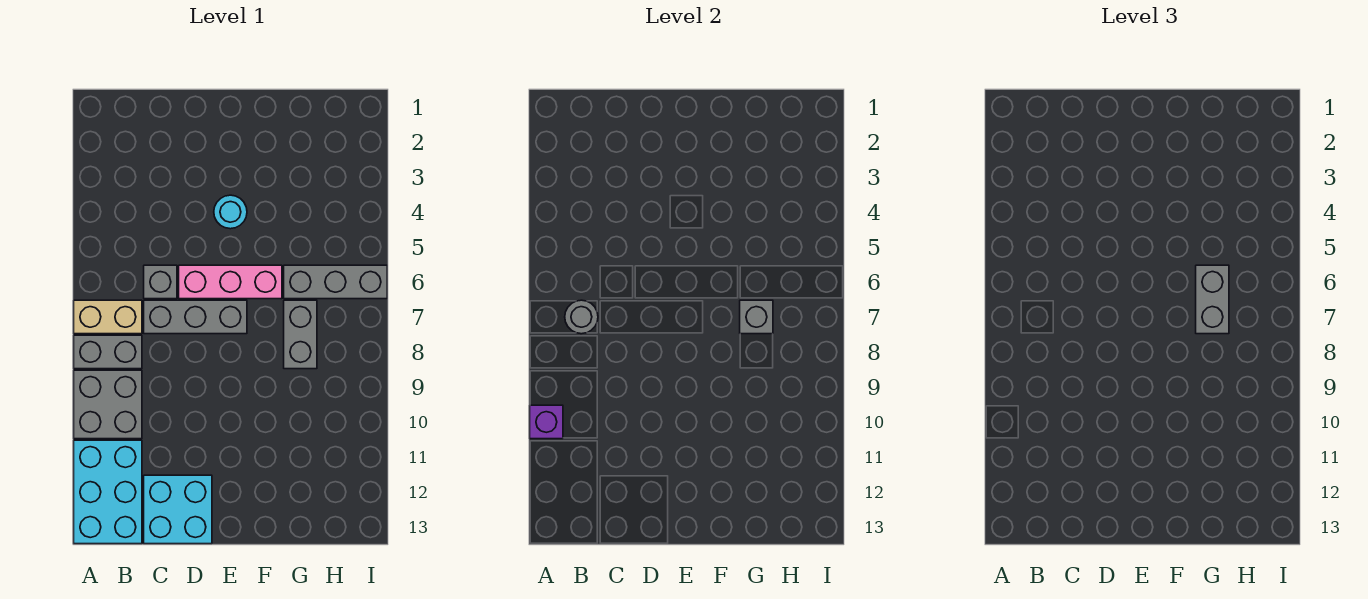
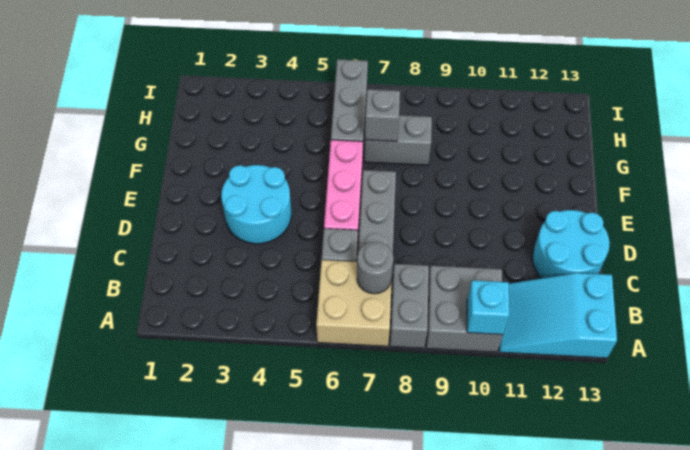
tan brick A7:B7 level 1 -> tan brick A6:B7 level 1
purple brick A10 level 2 -> cyan brick A10 level 2
cyan brick A11:B13 level 1 -> cyan slope A11:B13 level 1 top 13
cyan brick C12:D13 level 1 -> cyan round brick C12:D13 level 1
cyan round brick E4 level 1 -> cyan round brick D3:E4 level 1
grey brick G6:G7 level 3 -> none

